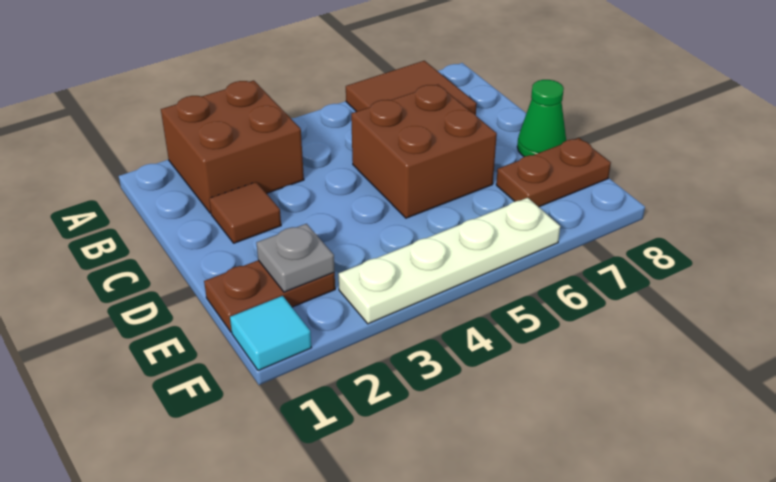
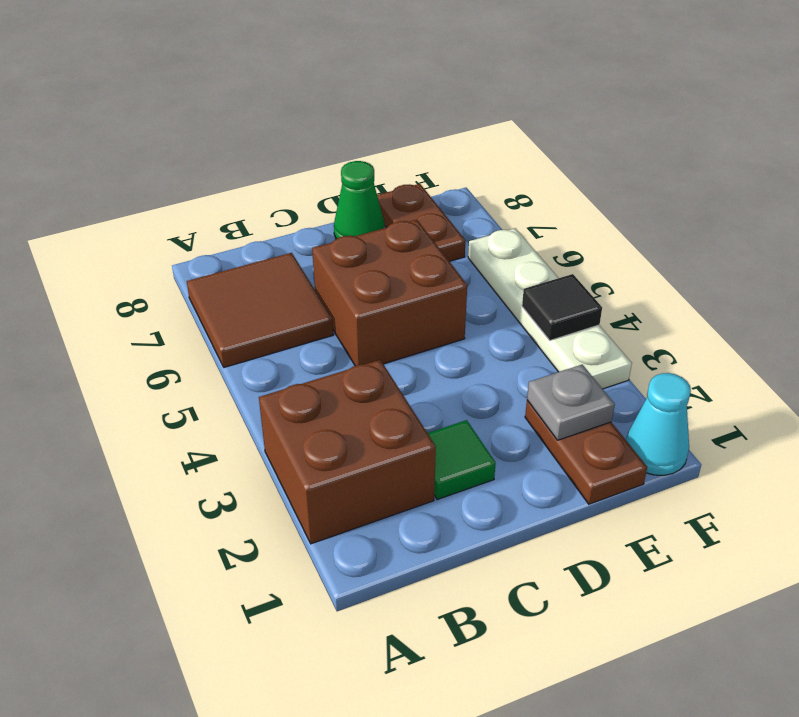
brown tile C2 level 1 -> green tile C2 level 1
cyan tile F1 level 1 -> cyan cone F1 level 1
none -> black tile F4 level 2

